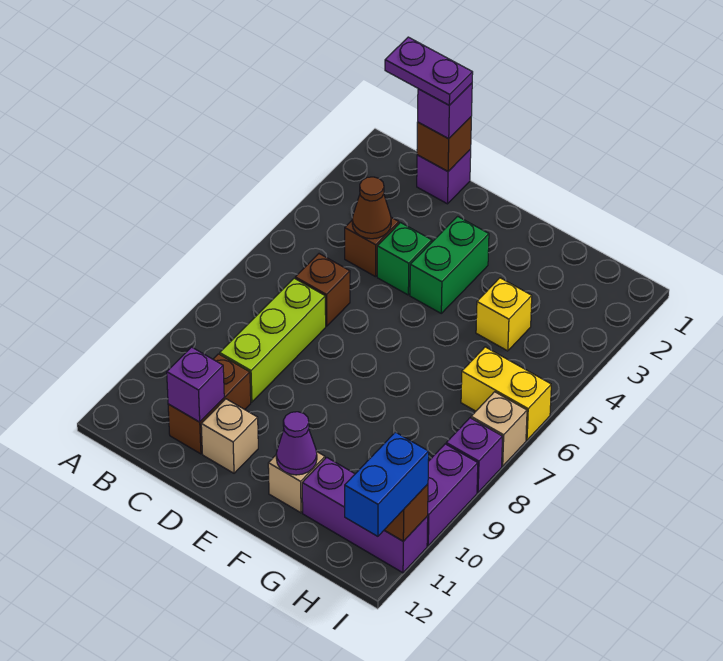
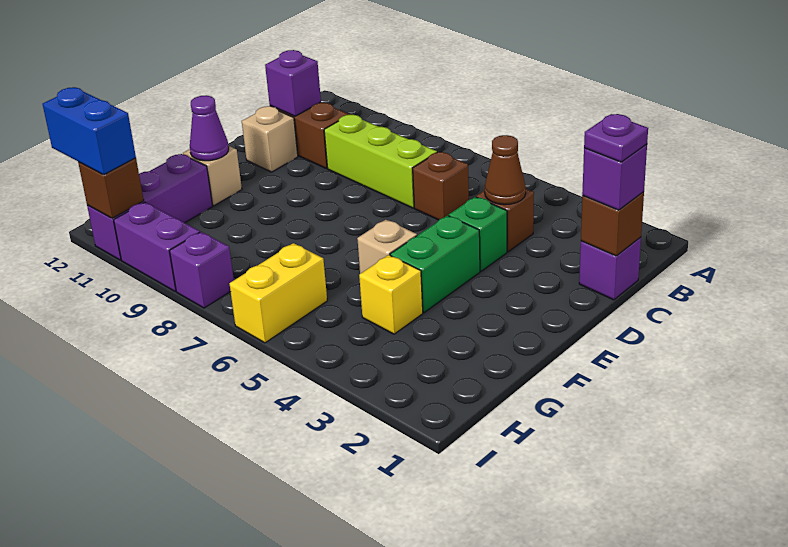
purple plate B1:C1 level 4 -> purple plate C1 level 4
green brick E3:E4 level 1 -> green brick E4:F4 level 1
tan brick I7 level 1 -> tan brick F5 level 1

